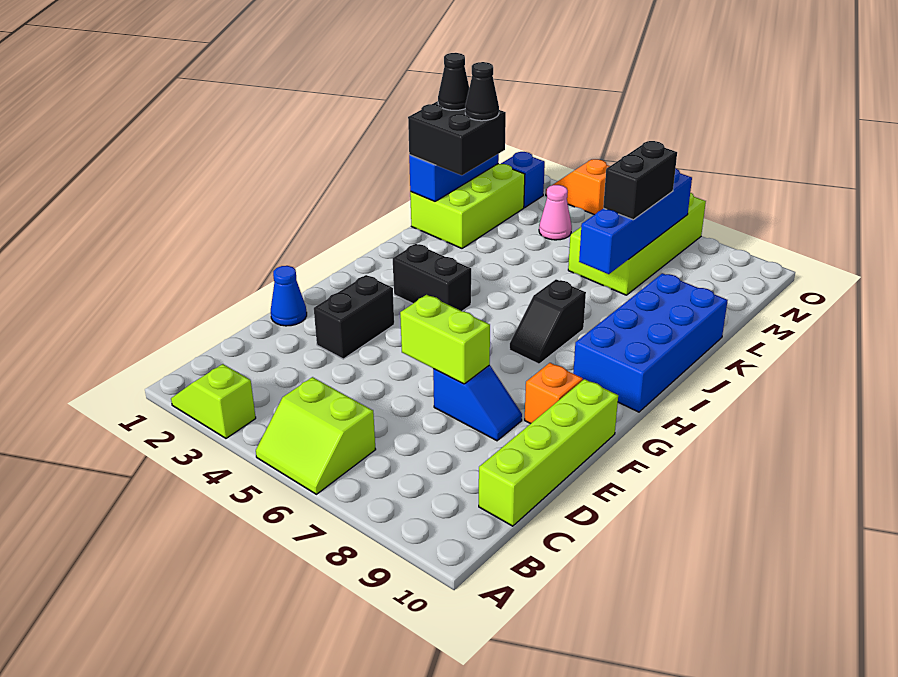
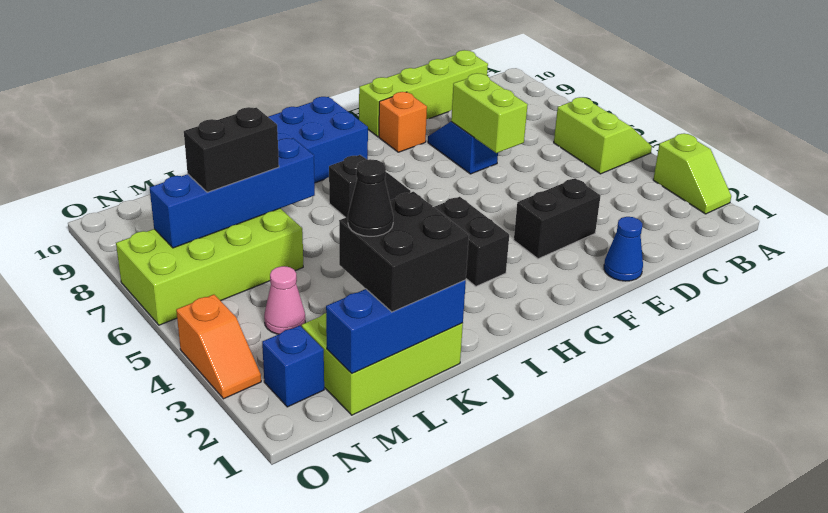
black cone L1 level 4 -> none

